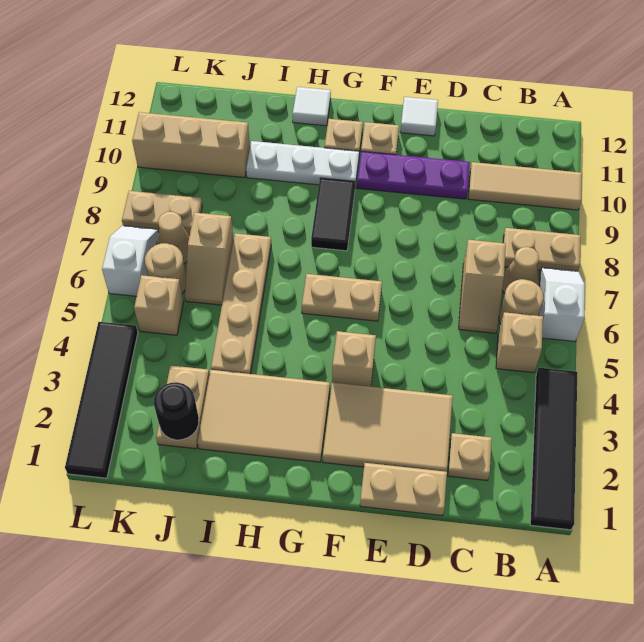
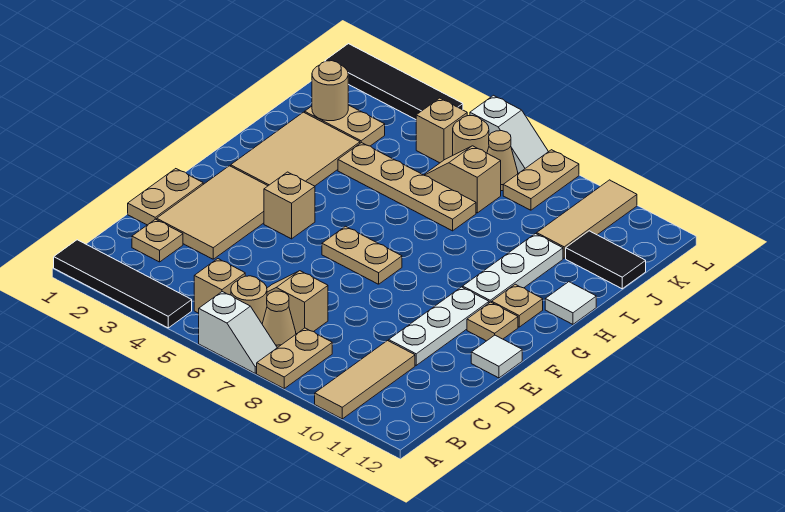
purple plate D10:F10 level 1 -> white plate D10:F10 level 1
tan plate F6:G6 level 1 -> tan plate F6:F7 level 1
black tile G8:G9 level 1 -> black tile J11:J12 level 1
black round brick J2 level 2 -> tan round brick J2 level 2
tan brick J10:L10 level 1 -> tan tile J10:L10 level 1

